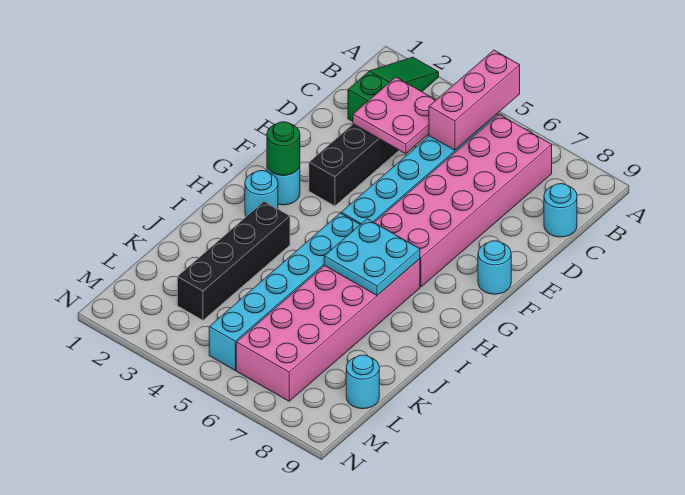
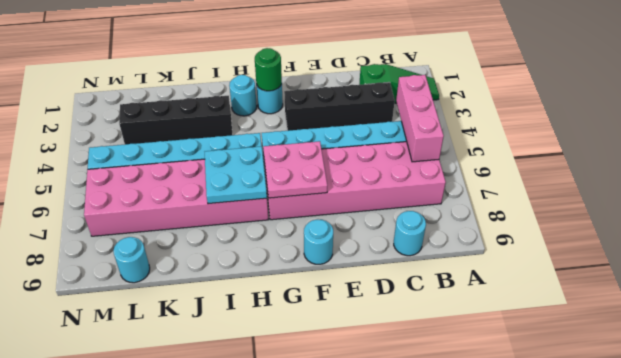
pink brick A5:C5 level 2 -> pink brick B4:B6 level 2
pink plate C3:D4 level 2 -> pink plate F6:G7 level 2

